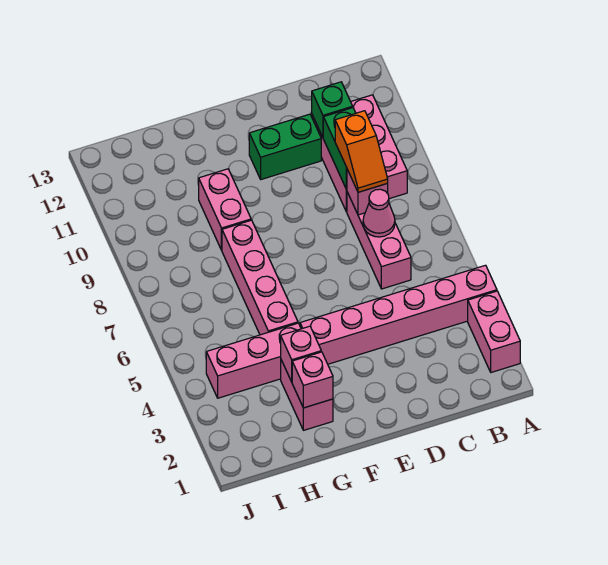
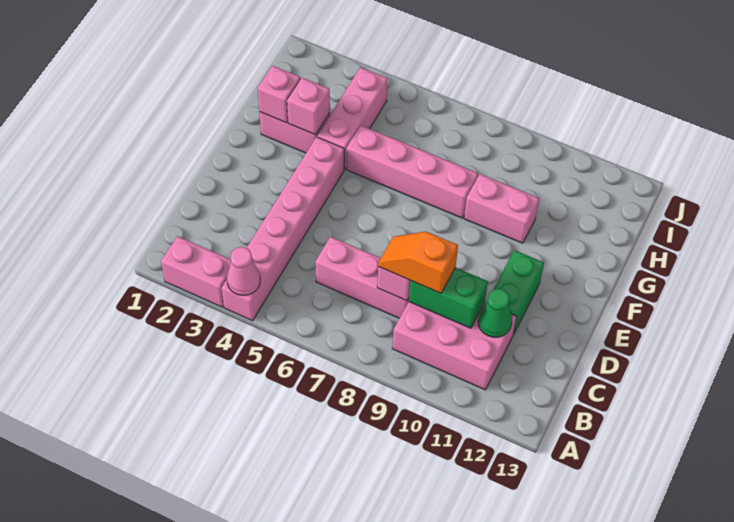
pink cone C7 level 2 -> pink cone A4 level 2
green brick C11 level 2 -> green cone C11 level 2

